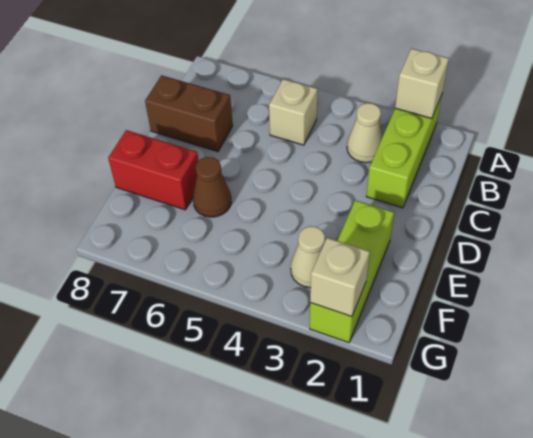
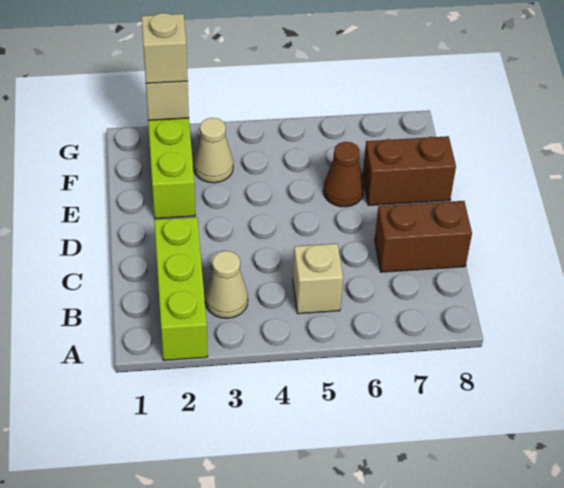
tan brick A2 level 2 -> tan brick G2 level 3
red brick E7:E8 level 1 -> brown brick E7:E8 level 1

